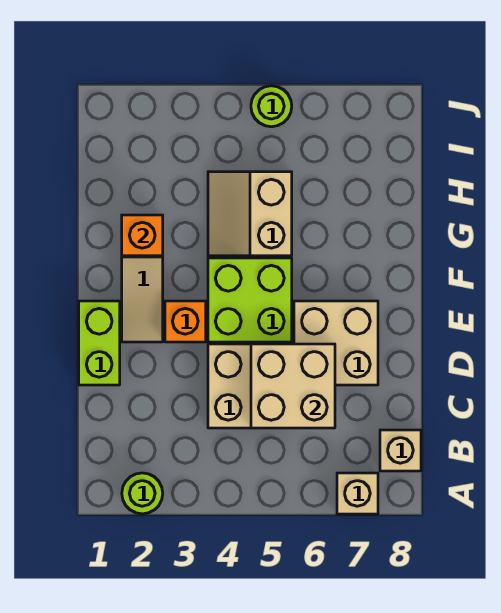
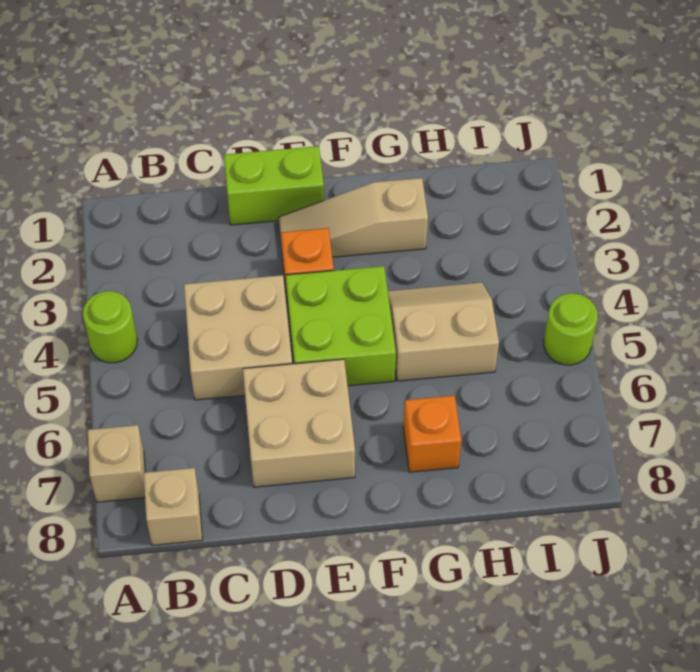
lime round brick A2 level 1 -> lime round brick A4 level 1
tan brick C5:D6 level 2 -> none
orange brick G2 level 2 -> orange brick G7 level 1

